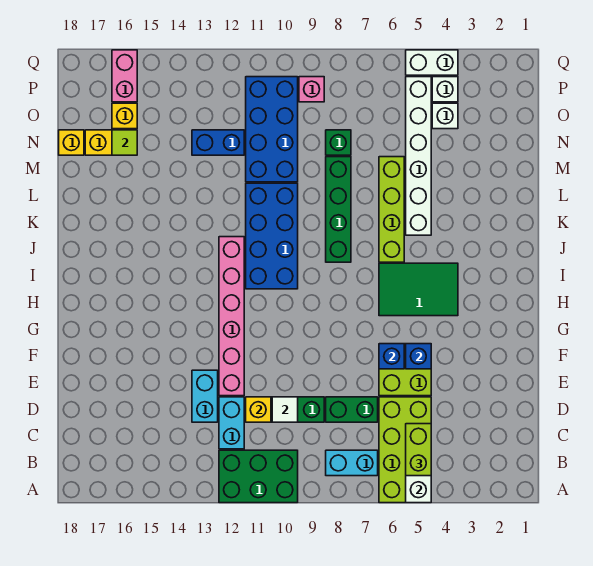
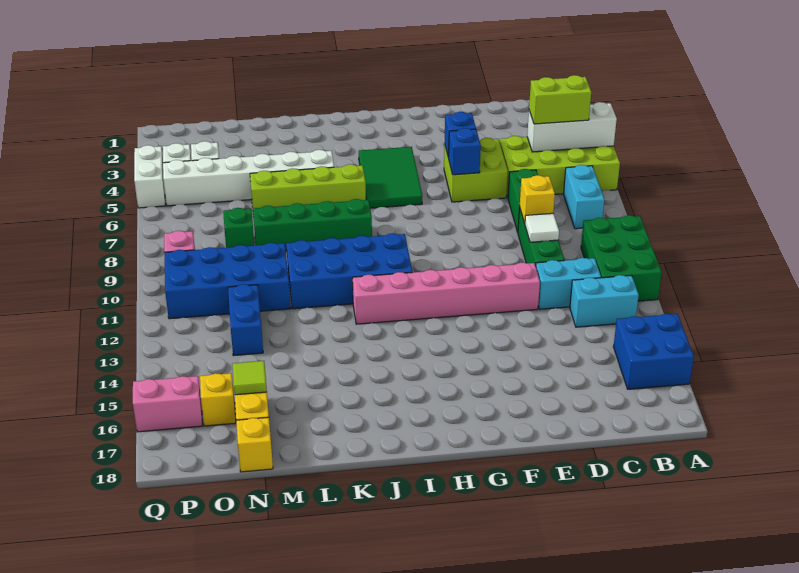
none -> blue brick A15:B16 level 1
yellow brick D11 level 2 -> yellow brick D9 level 2
cyan brick D13:E13 level 1 -> cyan brick B13:C13 level 1

